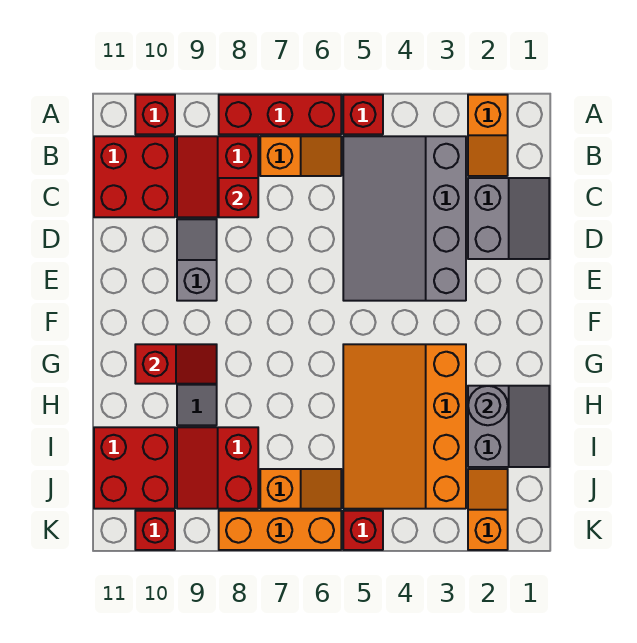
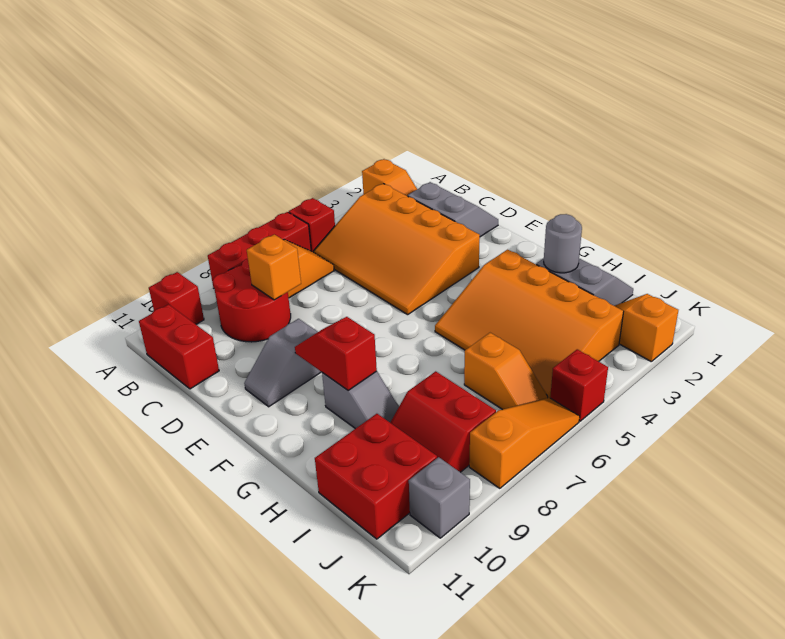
grey slope B3:E5 level 1 top 3 -> orange slope B3:E5 level 1 top 3
red slope B8:C9 level 1 top 8 -> red round brick B8:C9 level 1
red brick B10:C11 level 1 -> red brick B11:C11 level 1
red brick C8 level 2 -> orange brick C8 level 2
grey slope D9:E9 level 1 top E -> grey slope E9:E10 level 1 top 9
red slope G9:G10 level 2 top 10 -> red slope F9:G9 level 2 top G
orange slope J6:J7 level 1 top 7 -> orange slope I6:J6 level 1 top I
orange brick K6:K8 level 1 -> orange slope K6:K8 level 1 top 8
red brick K10 level 1 -> grey brick K10 level 1

